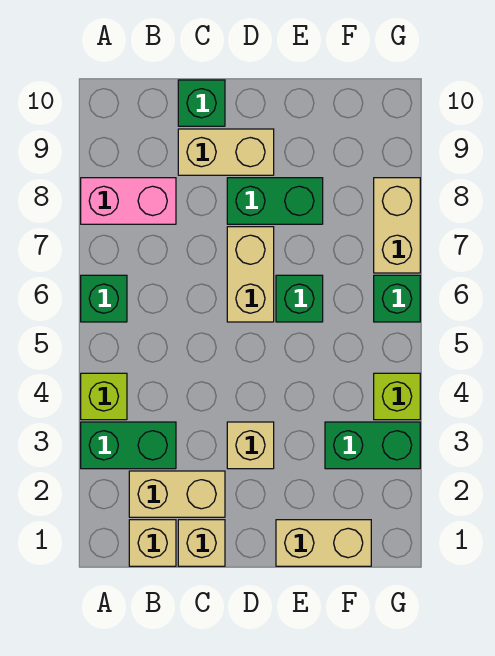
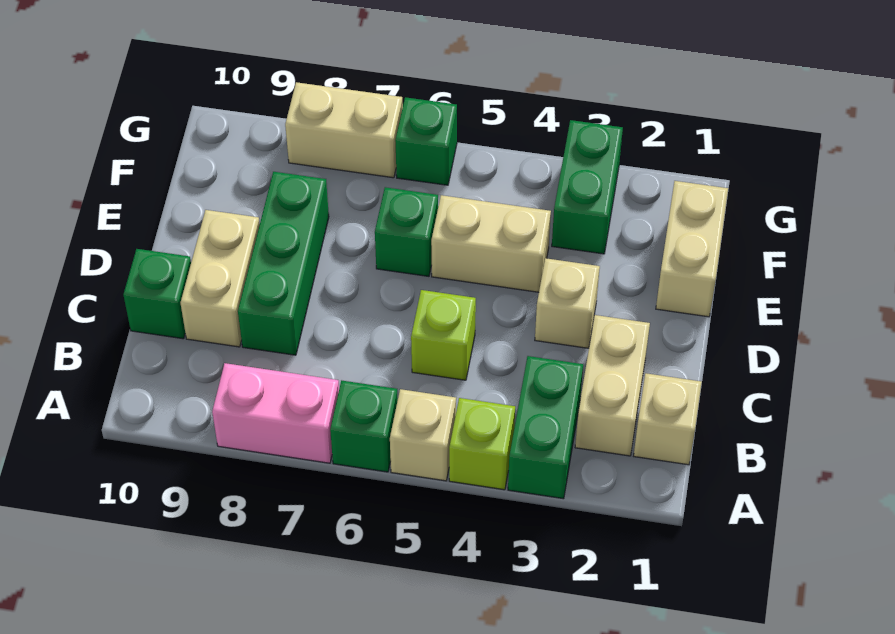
pink brick A8:B8 level 1 -> pink brick A7:A8 level 1
tan brick C1 level 1 -> tan brick A5 level 1
tan brick D6:D7 level 1 -> tan brick E4:E5 level 1
green brick D8:E8 level 1 -> green brick C8:E8 level 1
lime brick G4 level 1 -> lime brick C5 level 1

